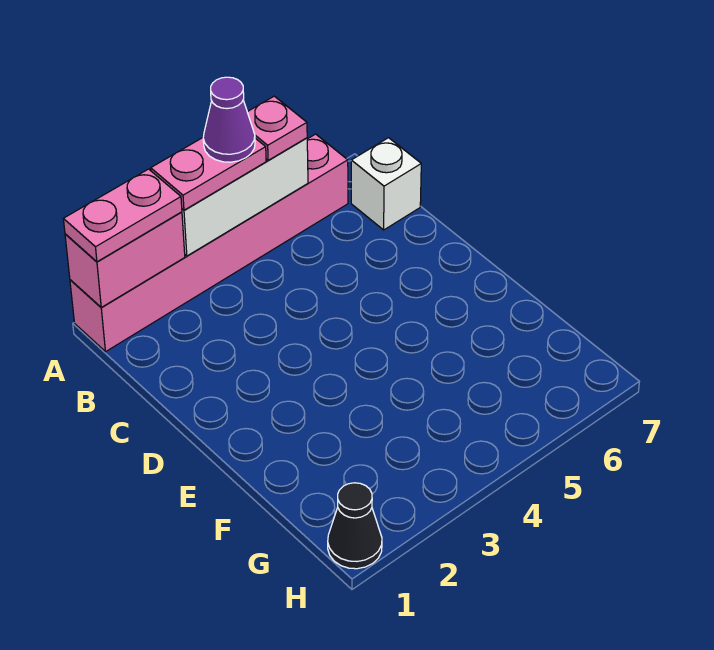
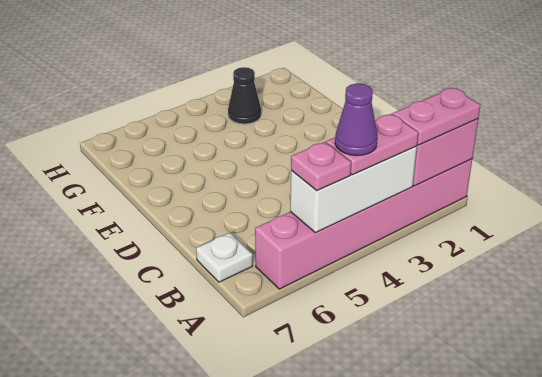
white brick B7 level 1 -> white plate B7 level 1
black cone H1 level 1 -> black cone G3 level 1

